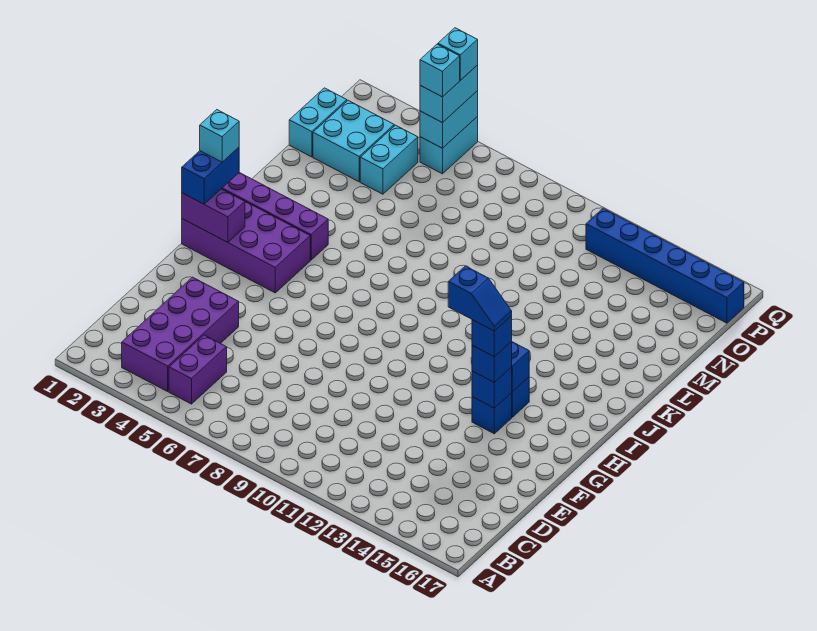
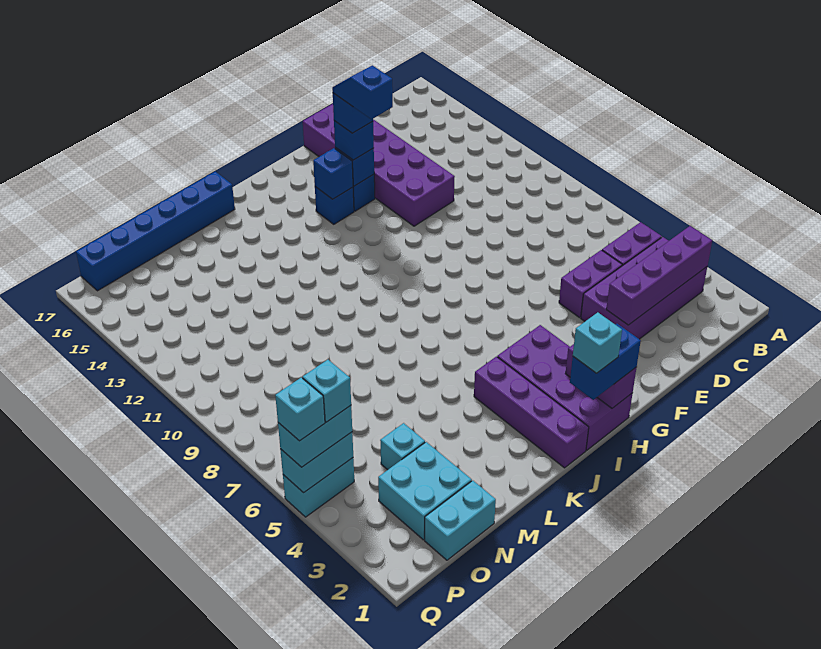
none -> purple brick B3:E3 level 2
none -> purple brick D5:E5 level 1
none -> purple brick E12:F17 level 1
cyan brick N4:O4 level 1 -> cyan brick N4 level 1
blue brick P12:P17 level 1 -> blue brick K17:P17 level 1

